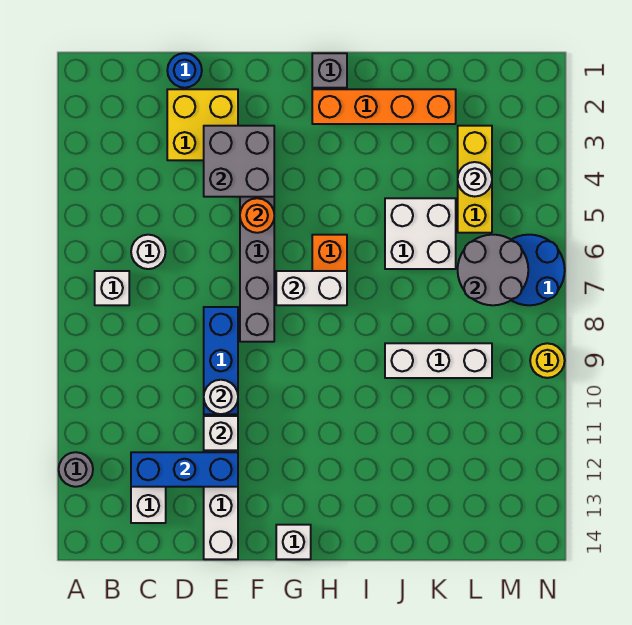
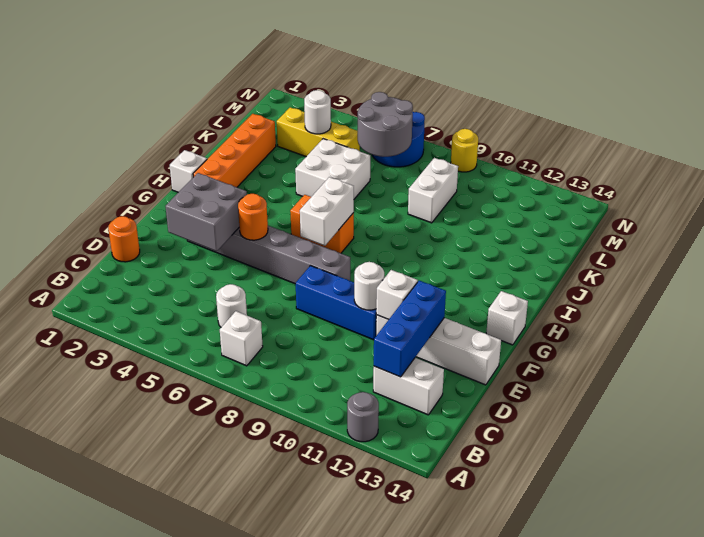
blue round brick D1 level 1 -> orange round brick D1 level 1
yellow brick D2:E3 level 1 -> none
grey brick H1 level 1 -> white brick H1 level 1
white brick J9:L9 level 1 -> white brick K9:L9 level 1

